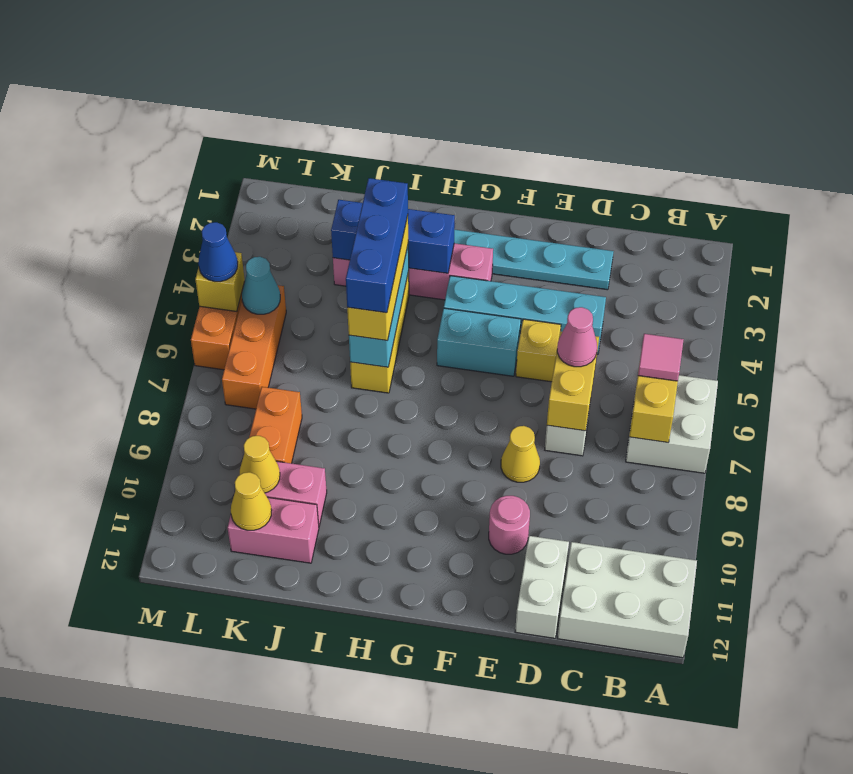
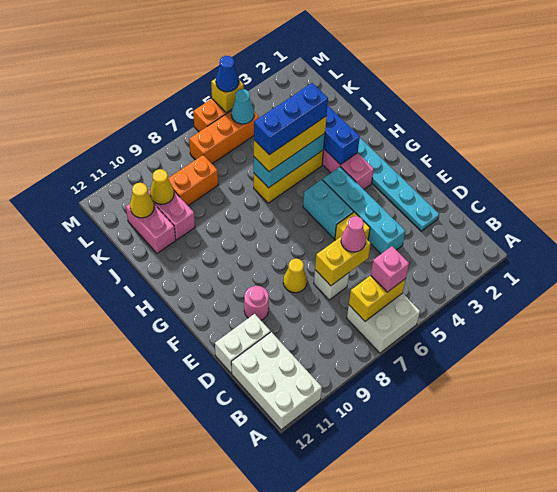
pink tile B6 level 3 -> pink brick B6 level 3

